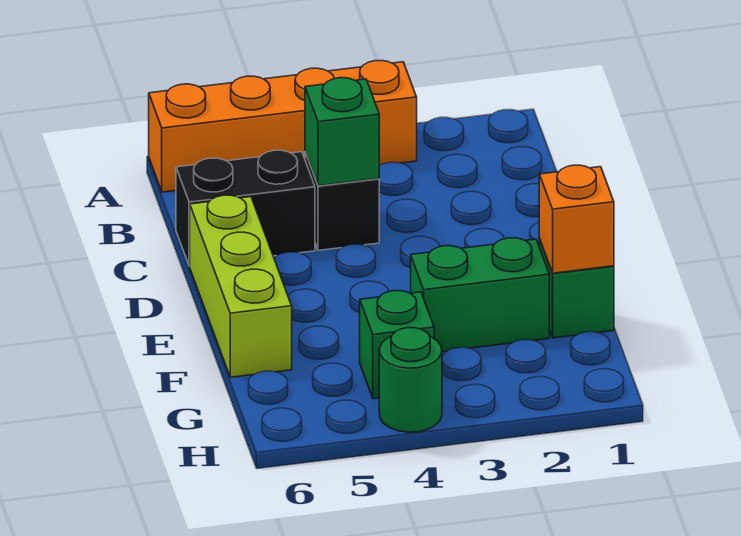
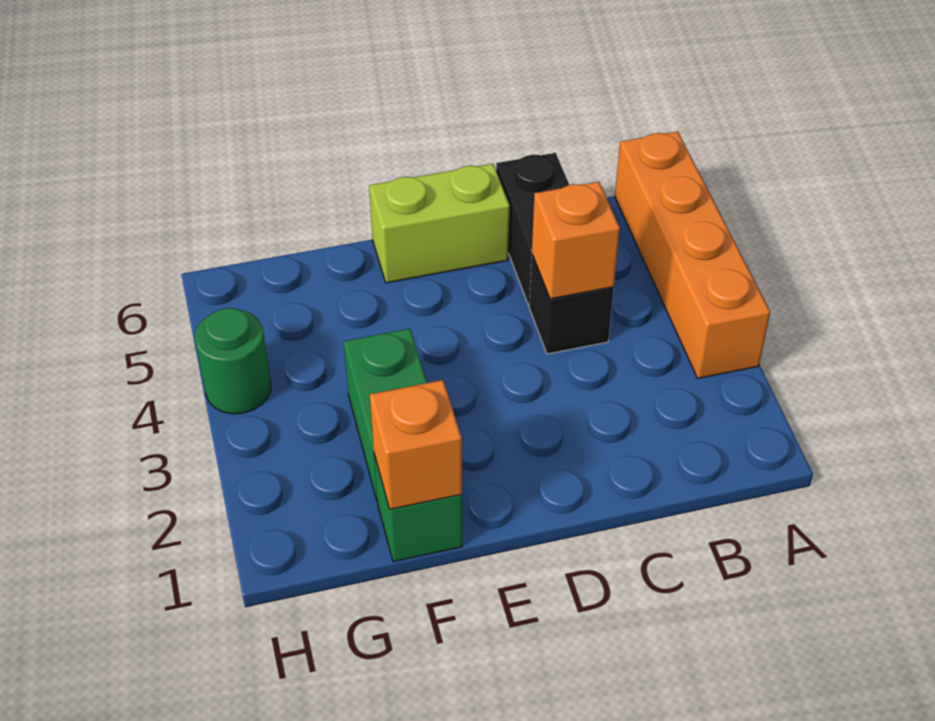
green brick C4 level 2 -> orange brick C4 level 2
lime brick D6:F6 level 1 -> lime brick D6:E6 level 1
green brick G4 level 1 -> none

